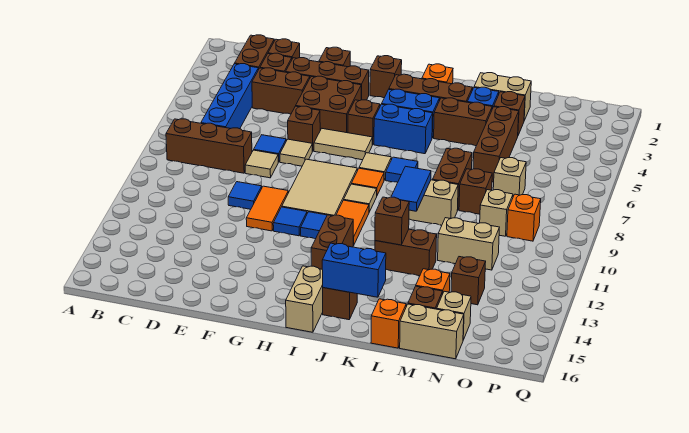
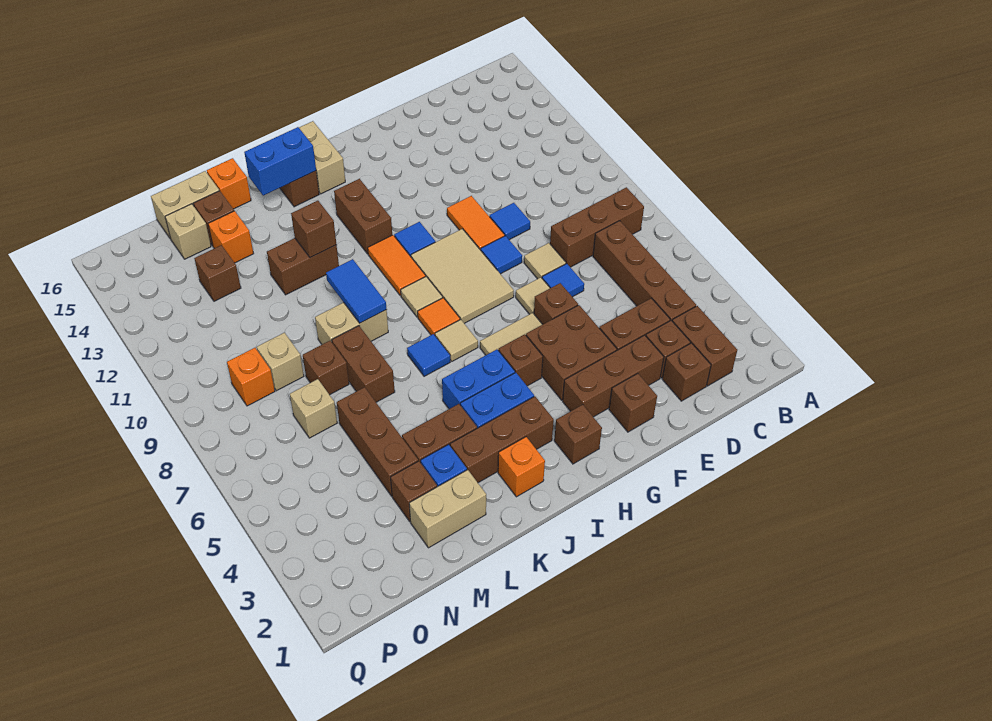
blue brick C4:C7 level 1 -> brown brick C4:C7 level 1
blue tile G11 level 1 -> blue tile F9 level 1
tan brick M11:N11 level 1 -> none

